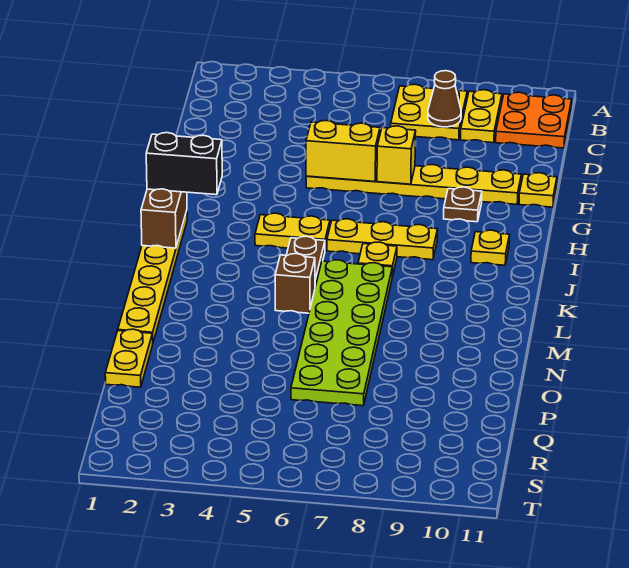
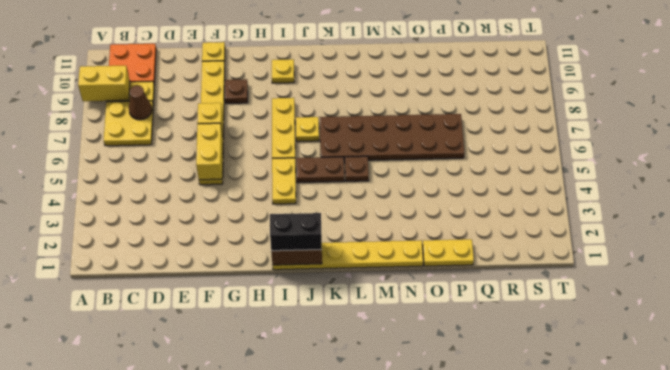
none -> yellow brick A9:B9 level 2
black brick I1:I2 level 3 -> black brick I1:J1 level 3
lime plate K6:P7 level 1 -> brown plate K6:P7 level 1
brown brick L5 level 1 -> brown plate L5 level 1

